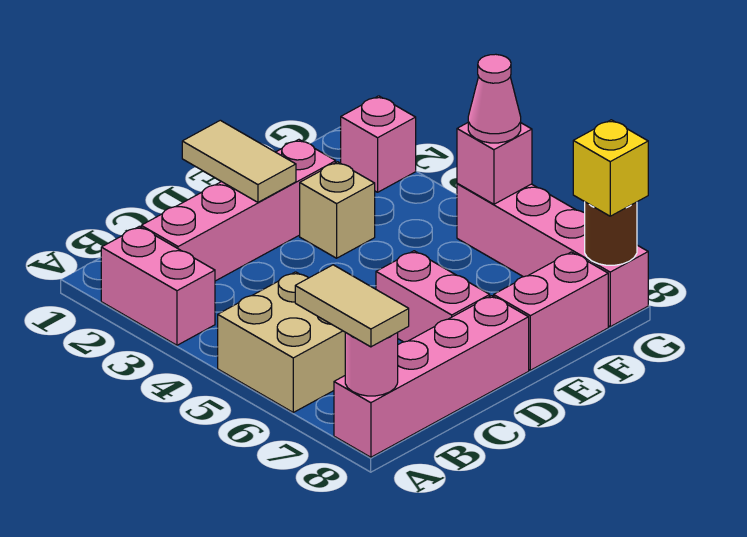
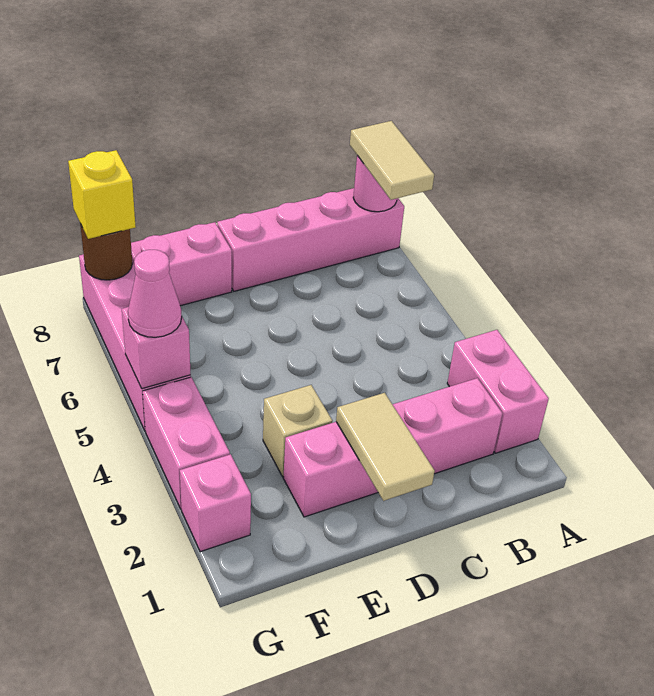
tan brick A5:B6 level 1 -> none
pink brick D6:D7 level 1 -> pink brick G3:G4 level 1

